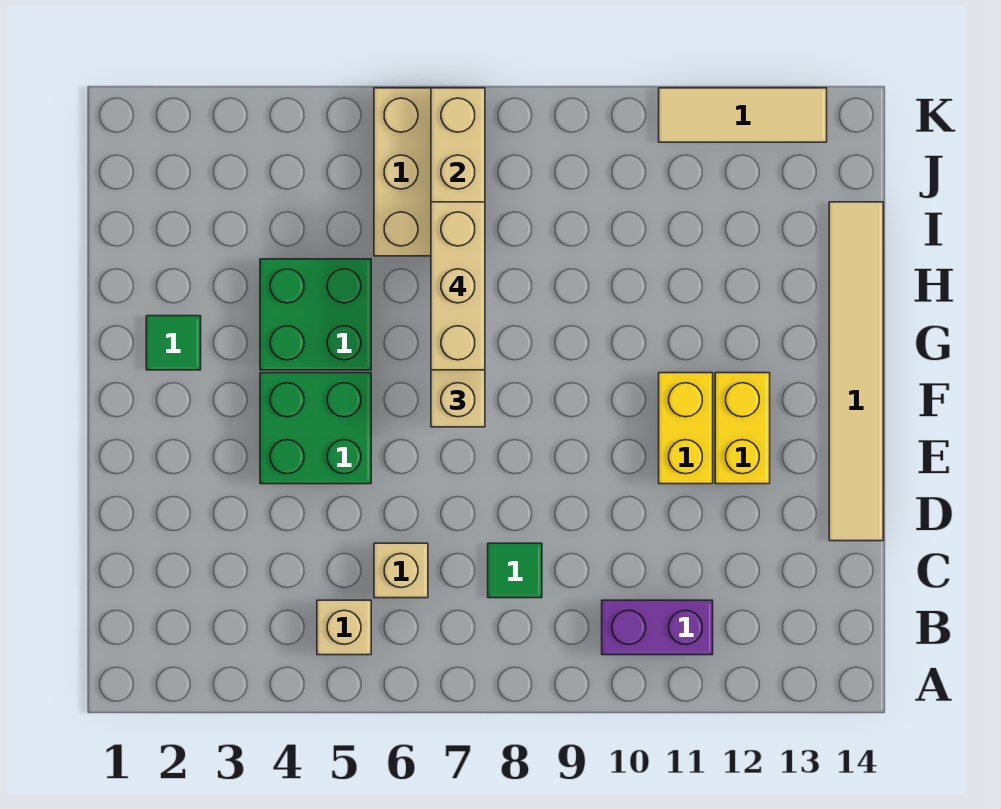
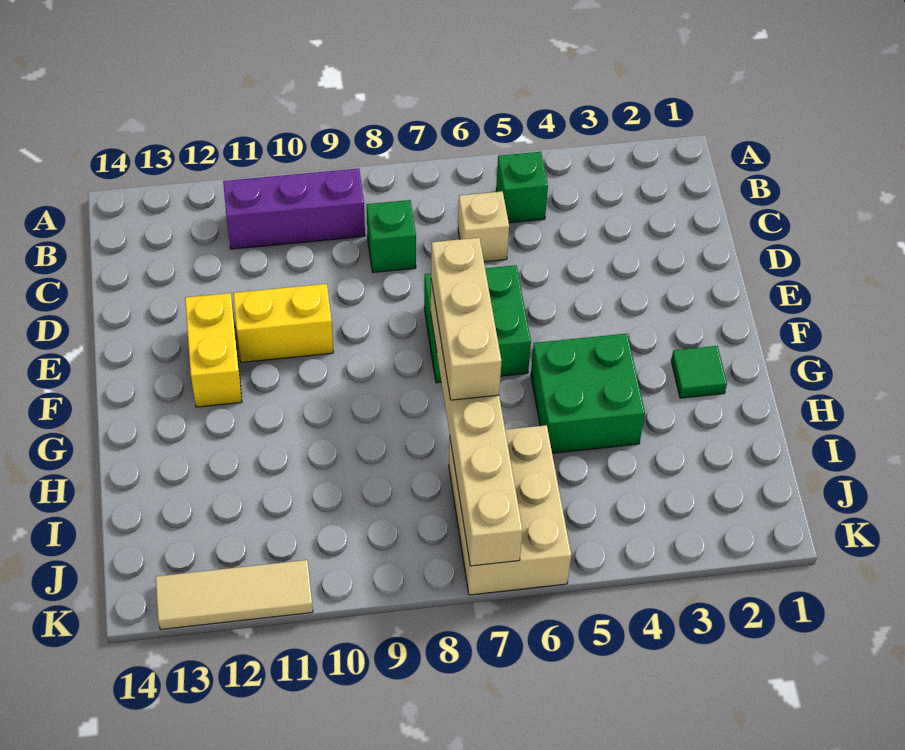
tan brick B5 level 1 -> green brick B5 level 1
purple brick B10:B11 level 1 -> purple brick B9:B11 level 1
green tile C8 level 1 -> green brick C8 level 1
tan tile D14:I14 level 1 -> none
green brick E4:F5 level 1 -> green brick E6:F7 level 1
yellow brick E11:F11 level 1 -> yellow brick E10:E11 level 1
tan brick G7:I7 level 4 -> none

